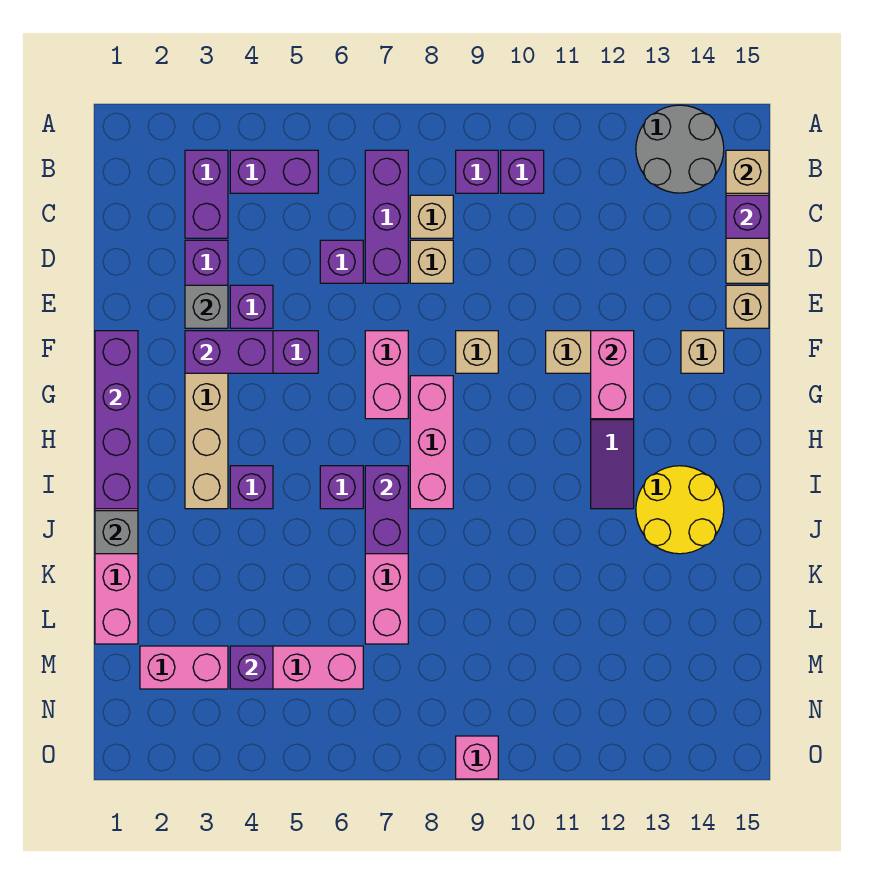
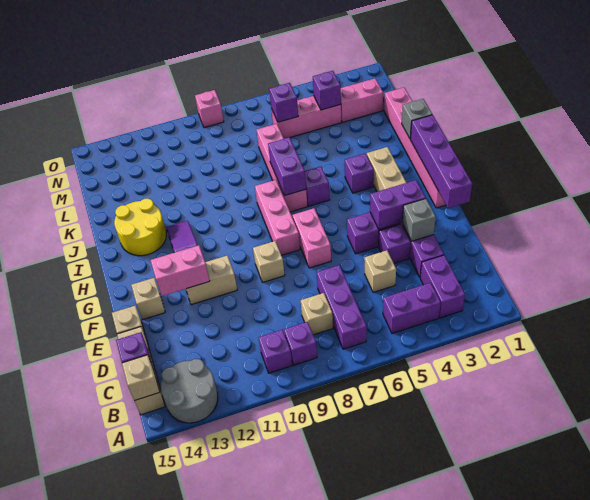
purple brick D6 level 1 -> purple brick M6 level 2
tan brick D8 level 1 -> tan brick D5 level 1
pink brick F12:G12 level 2 -> pink brick F12:F13 level 2

